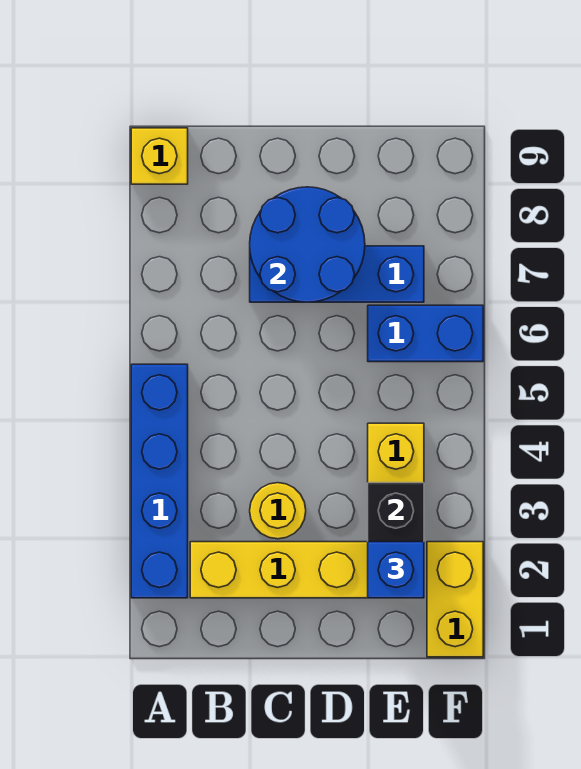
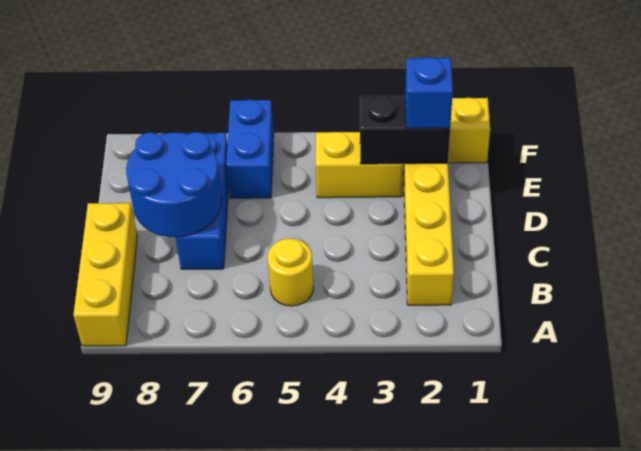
blue brick A2:A5 level 1 -> none
yellow brick A9 level 1 -> yellow brick A9:C9 level 1
yellow round brick C3 level 1 -> yellow round brick B5 level 1

